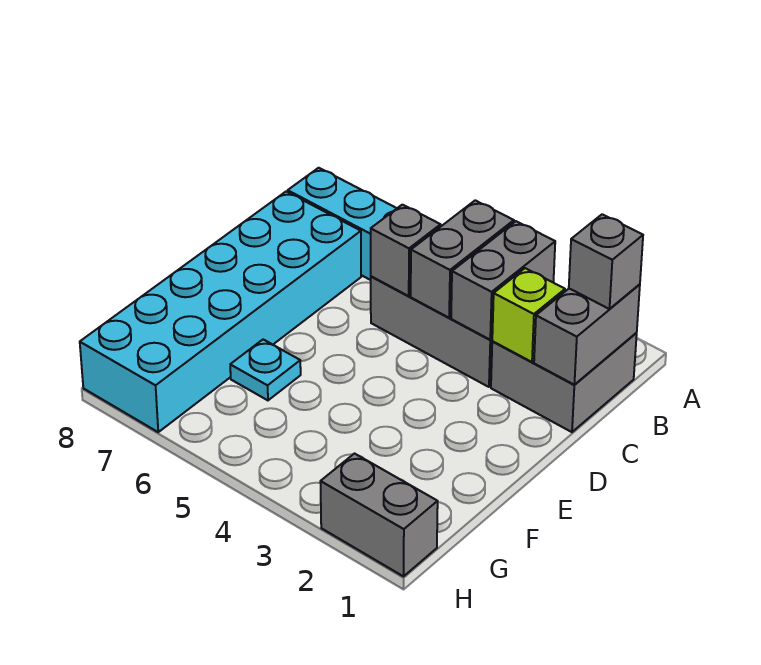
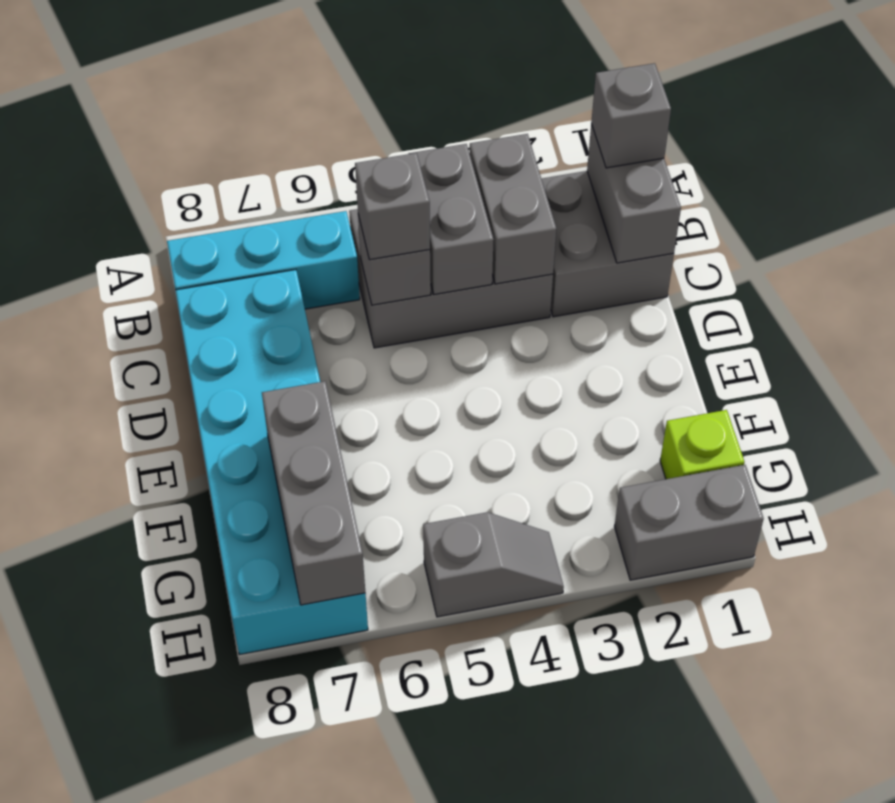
lime brick C2 level 2 -> lime brick G1 level 1
none -> grey brick C5 level 3
cyan plate F6 level 1 -> none
none -> grey brick F7:H7 level 2
none -> grey slope H4:H5 level 1 top 5

